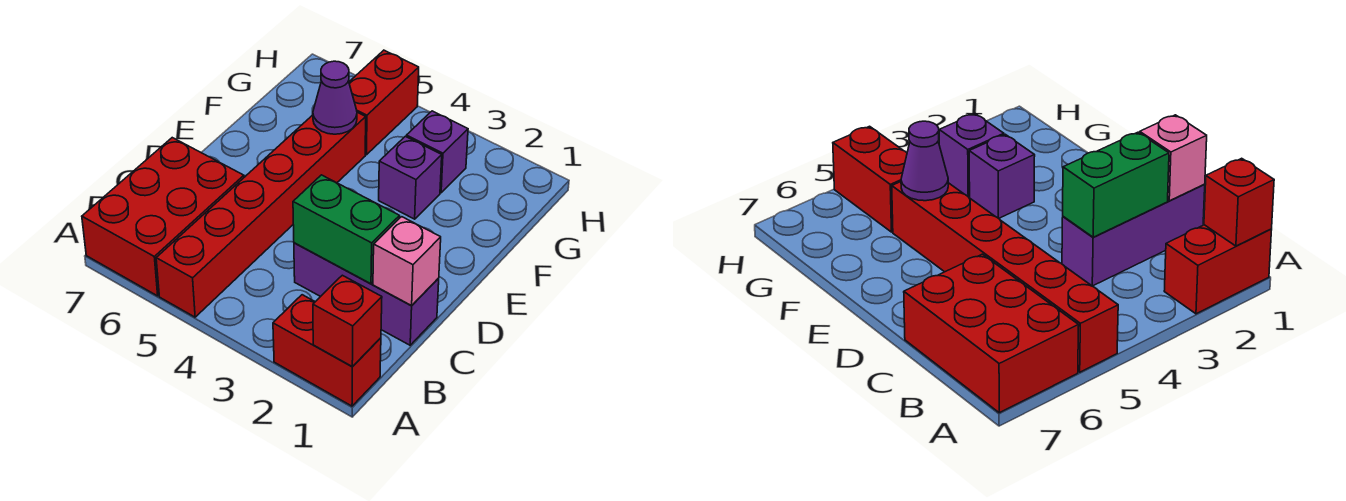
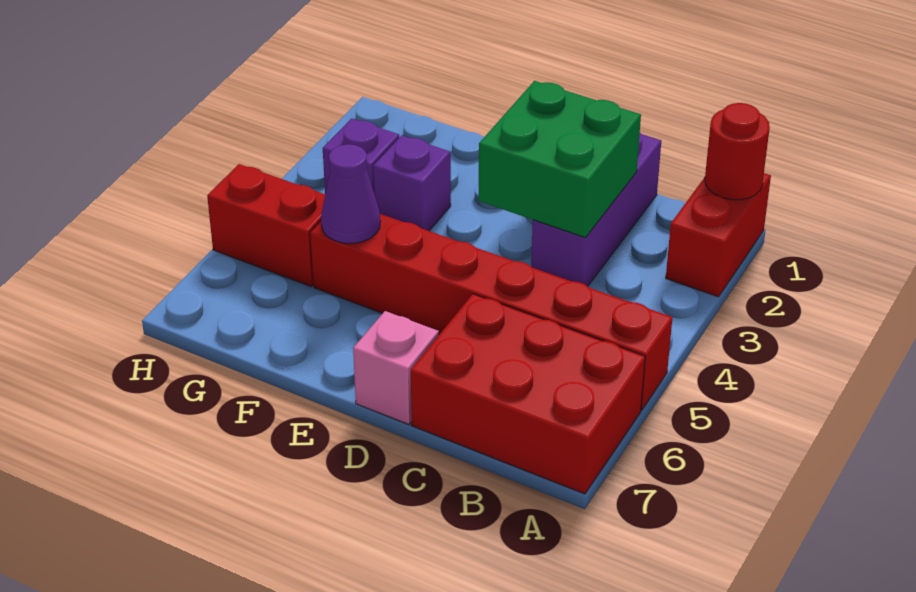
red brick A1 level 2 -> red round brick A1 level 2
pink brick C1 level 2 -> pink brick D7 level 1
green brick C2:C3 level 2 -> green brick C2:D3 level 2

